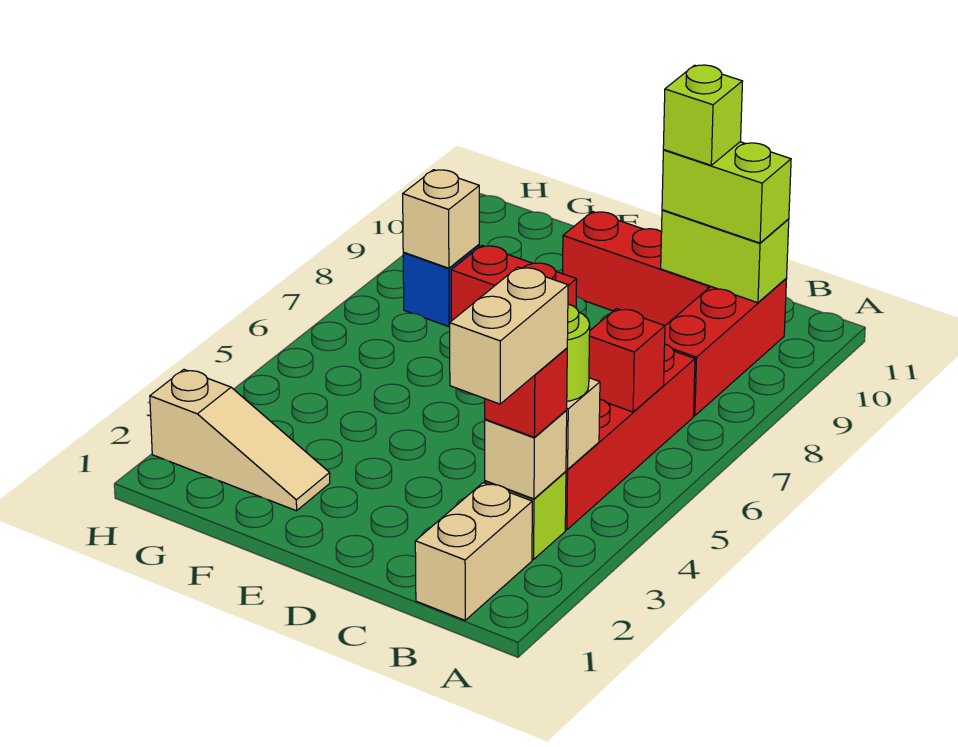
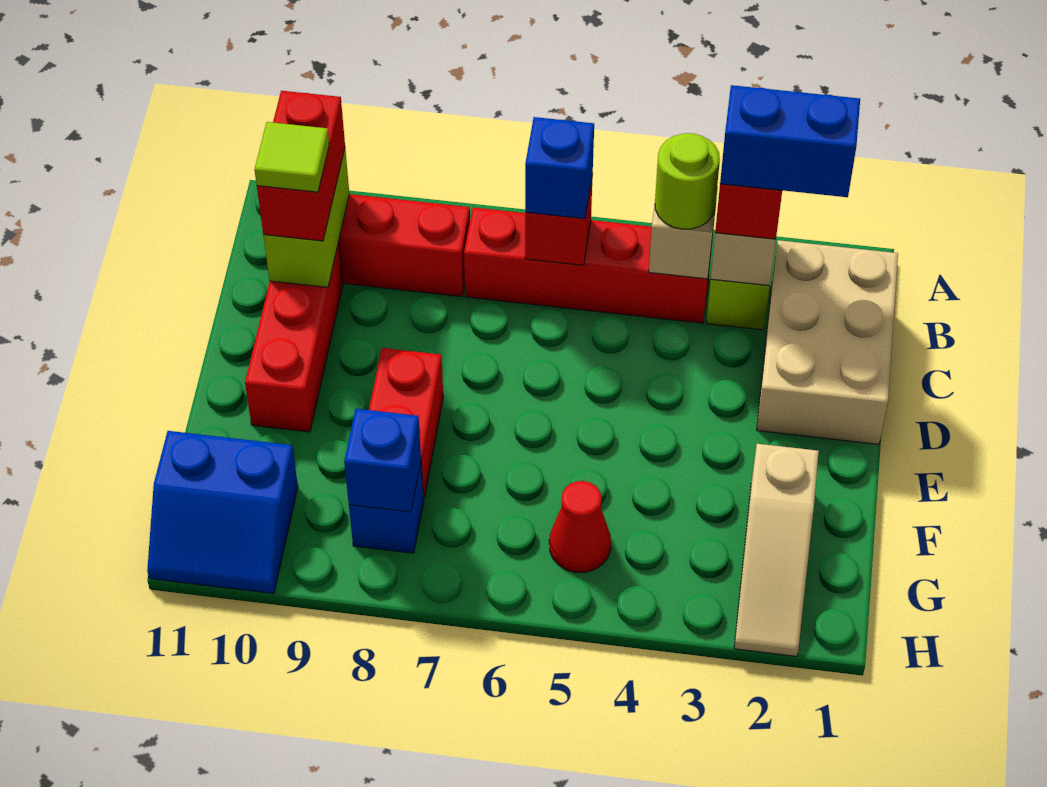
tan brick B1:B2 level 1 -> tan brick B1:D2 level 1
tan brick B2:B3 level 4 -> blue brick B2:B3 level 4
none -> blue brick B6 level 3
lime brick B10:C10 level 3 -> red brick B10:C10 level 3
lime brick C10 level 4 -> lime tile C10 level 4
tan slope F2:H2 level 1 top H -> tan slope F2:H2 level 1 top F
none -> red cone G5 level 1
tan brick G8 level 2 -> blue brick G8 level 2
none -> blue slope G10:H11 level 1 top G

